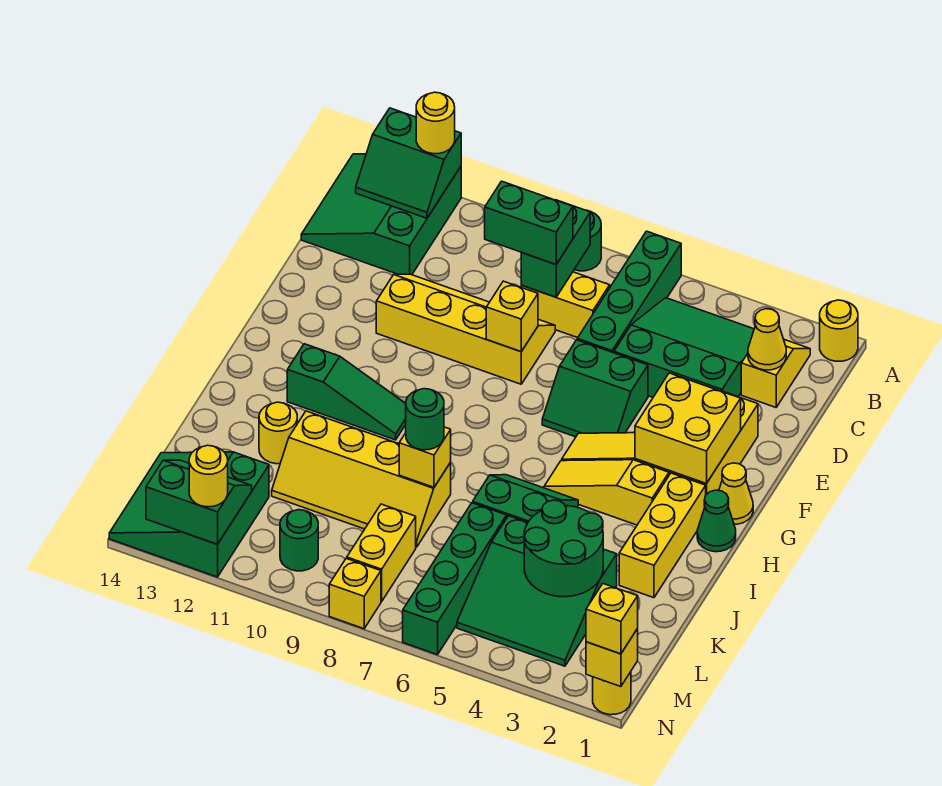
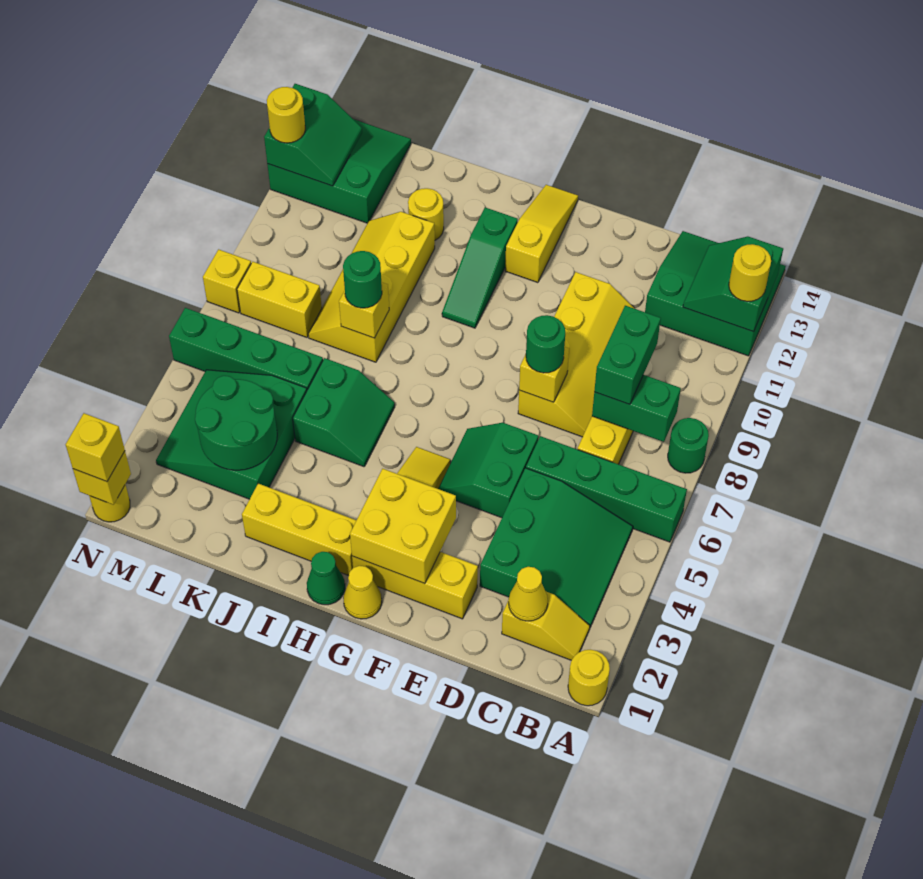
yellow slope H3:H5 level 1 top 3 -> yellow slope G12:G14 level 1 top 12
green round brick M10 level 1 -> green round brick E8 level 3

